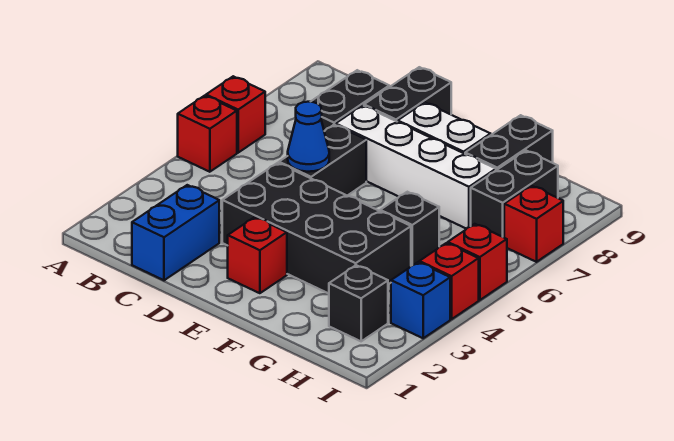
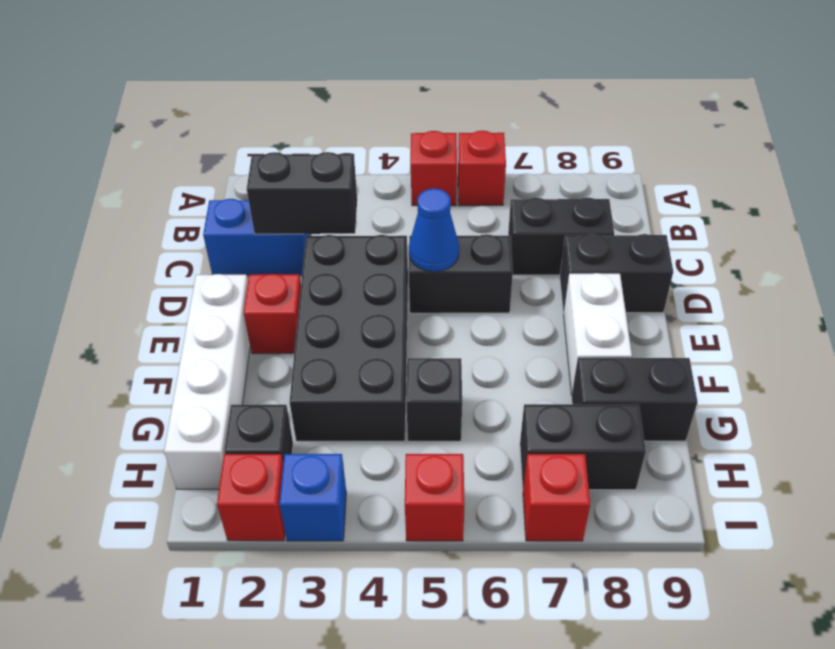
none -> black brick C2:C3 level 2
white brick D7:G7 level 1 -> white brick E1:H1 level 1
red brick I4 level 1 -> red brick I2 level 1

